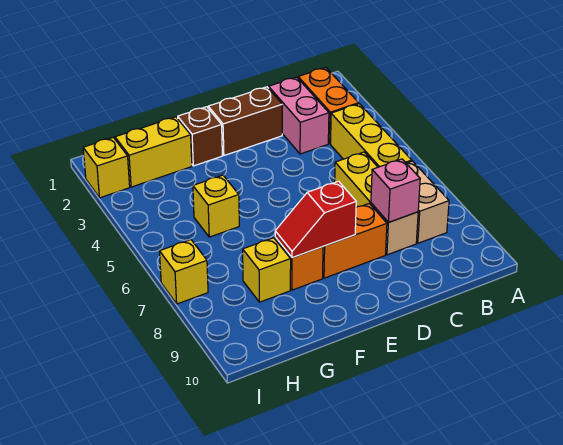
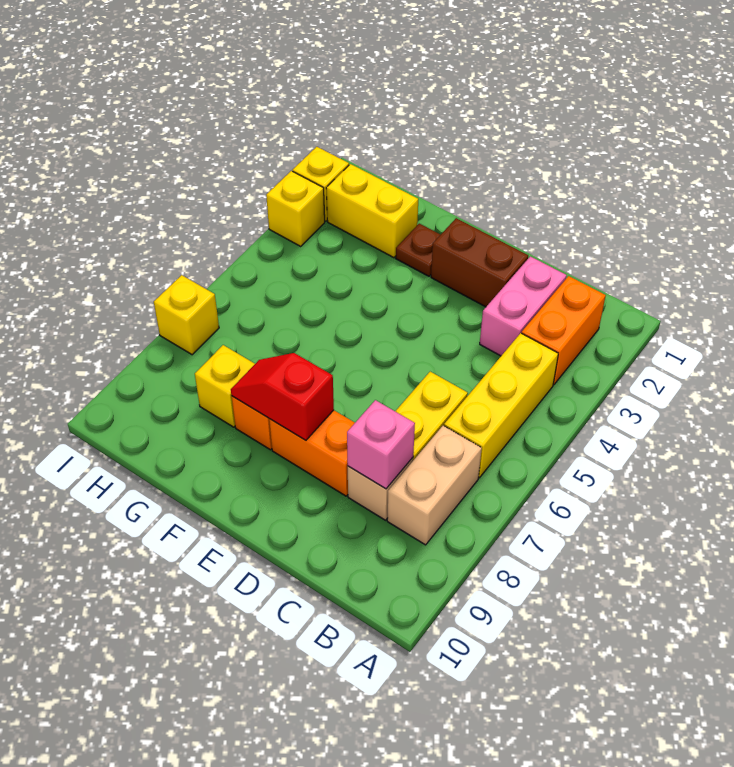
brown brick F2 level 1 -> brown plate F2 level 1
yellow brick G5 level 1 -> yellow brick I3 level 1

